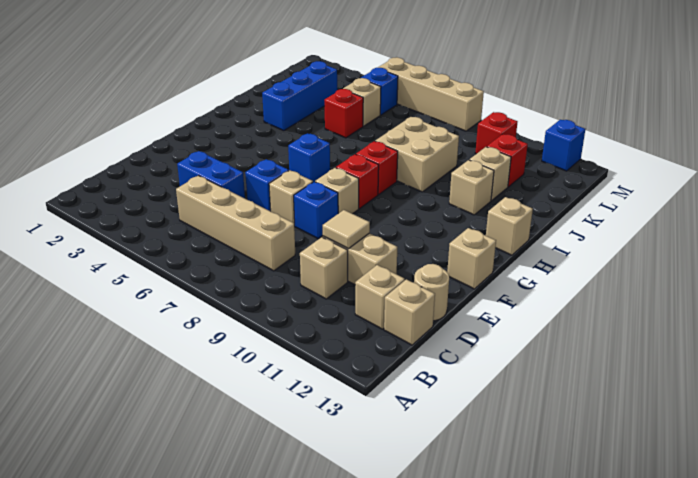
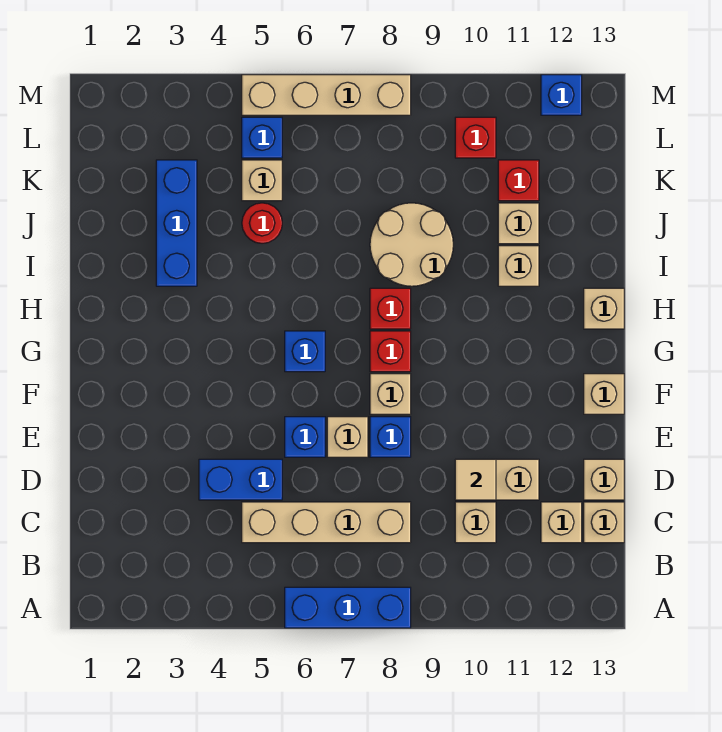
none -> blue brick A6:A8 level 1
tan round brick D13 level 1 -> tan brick D13 level 1
tan brick I8:J9 level 1 -> tan round brick I8:J9 level 1
red brick J5 level 1 -> red round brick J5 level 1

